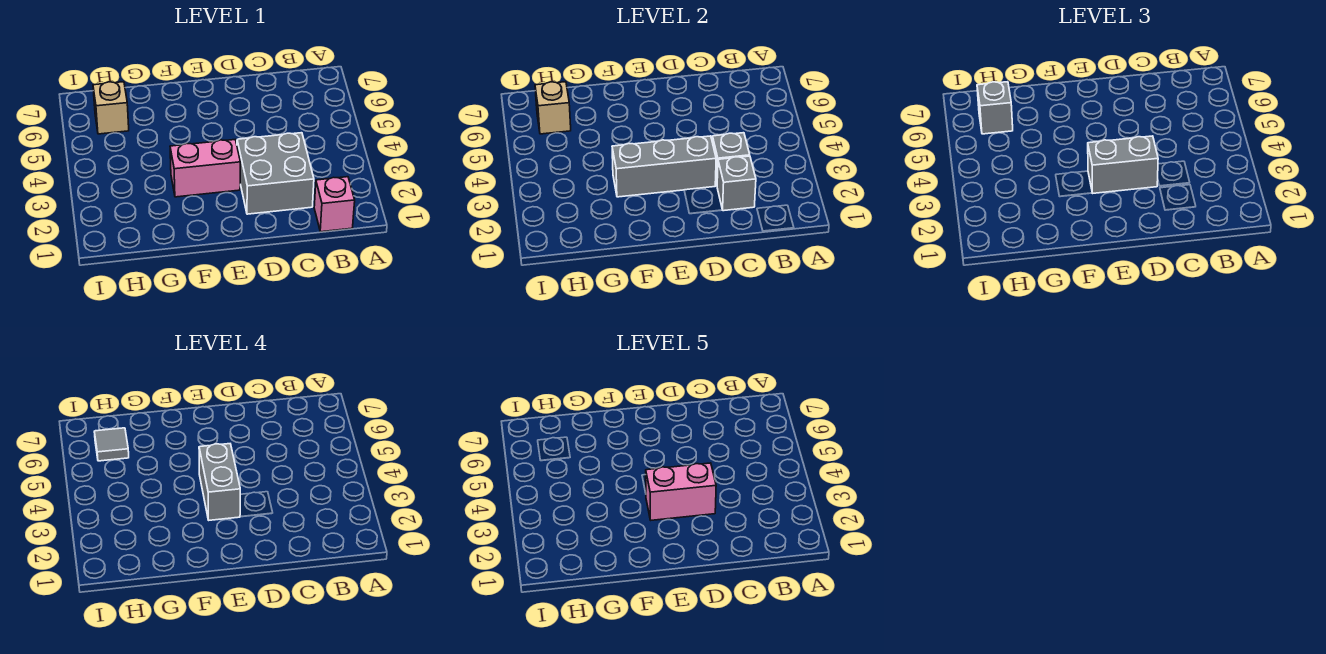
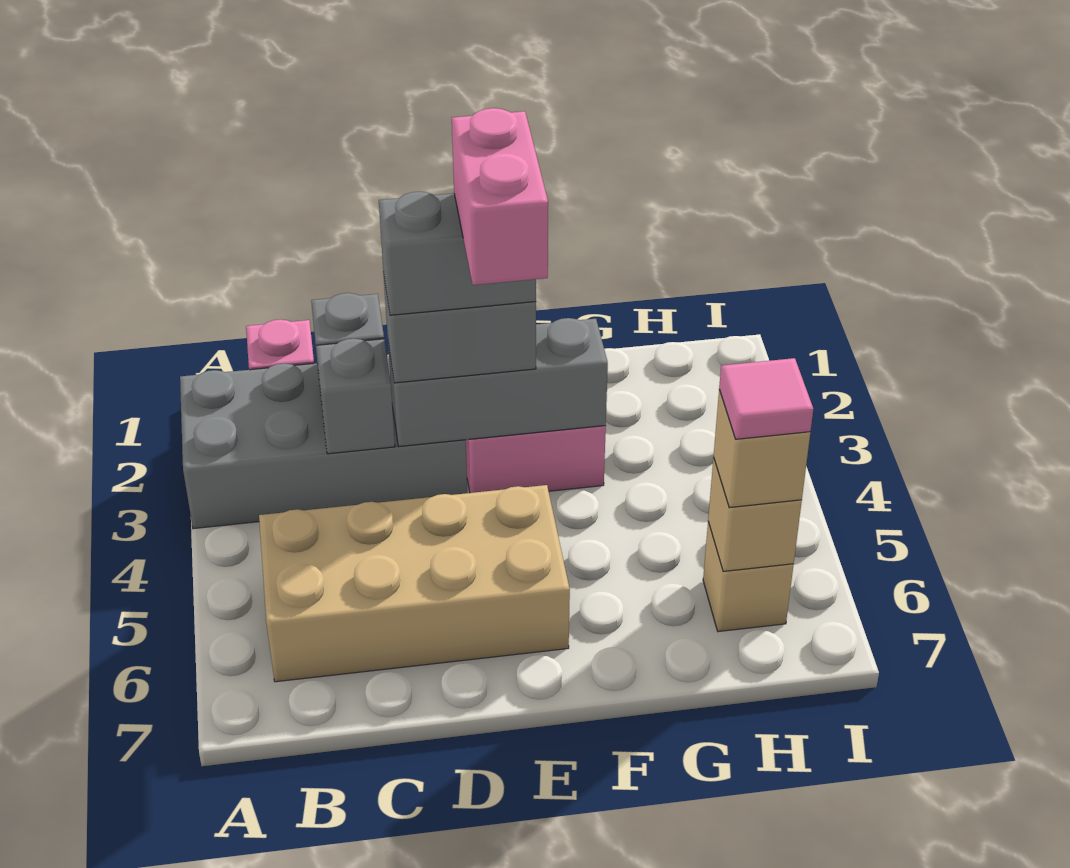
none -> tan brick B5:E6 level 1
grey brick C2:D3 level 1 -> grey brick A2:D3 level 1
pink brick D3:E3 level 5 -> pink brick E3:E4 level 5
grey brick E3:E4 level 4 -> grey brick D3:E3 level 4
grey brick H6 level 3 -> tan brick H6 level 3
grey tile H6 level 4 -> pink tile H6 level 4

